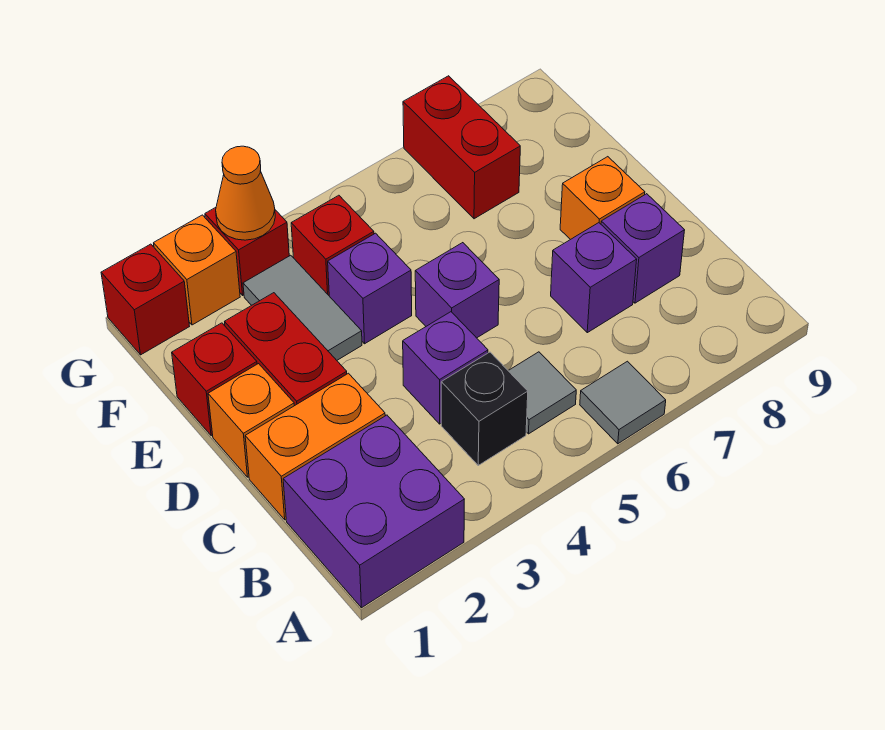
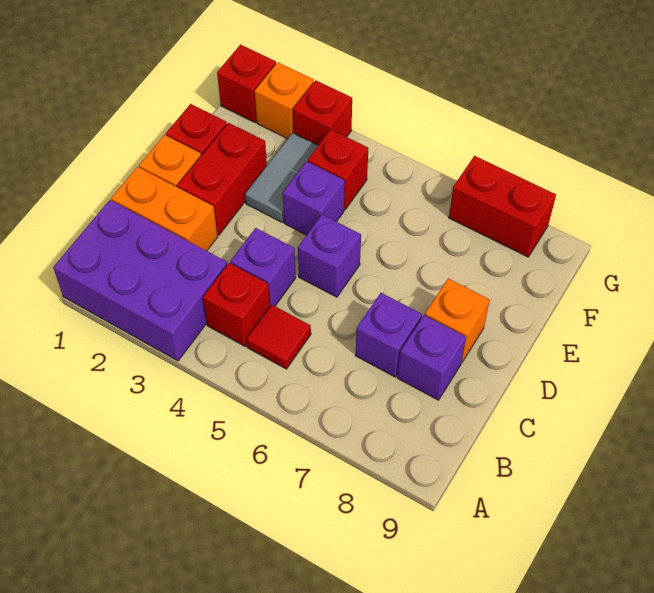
purple brick A1:B2 level 1 -> purple brick A1:B3 level 1
grey tile A6 level 1 -> none
black brick B4 level 1 -> red brick B4 level 1
grey tile B5 level 1 -> red tile B5 level 1
red brick F7:G7 level 1 -> red brick G7:G8 level 1
orange cone G3 level 2 -> none

